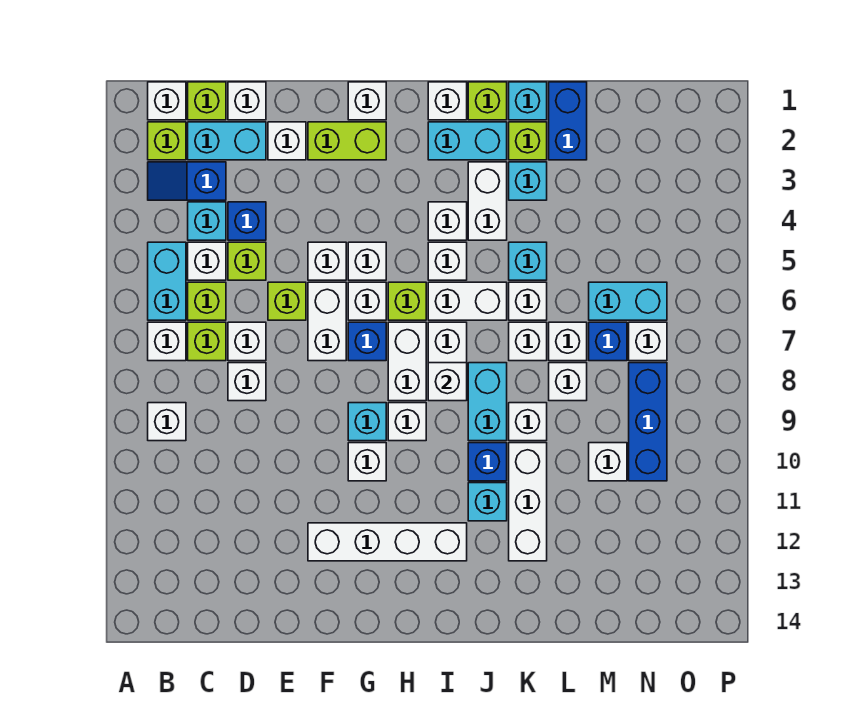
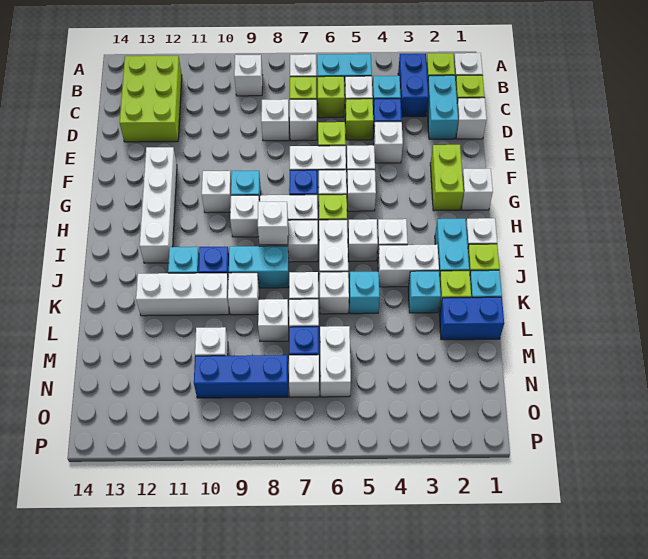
blue slope B3:C3 level 1 top C -> blue brick B3:C3 level 1
none -> lime brick B12:D13 level 1
white brick E2 level 1 -> white brick E4 level 1
cyan brick M6:N6 level 1 -> white brick M6:N6 level 1

